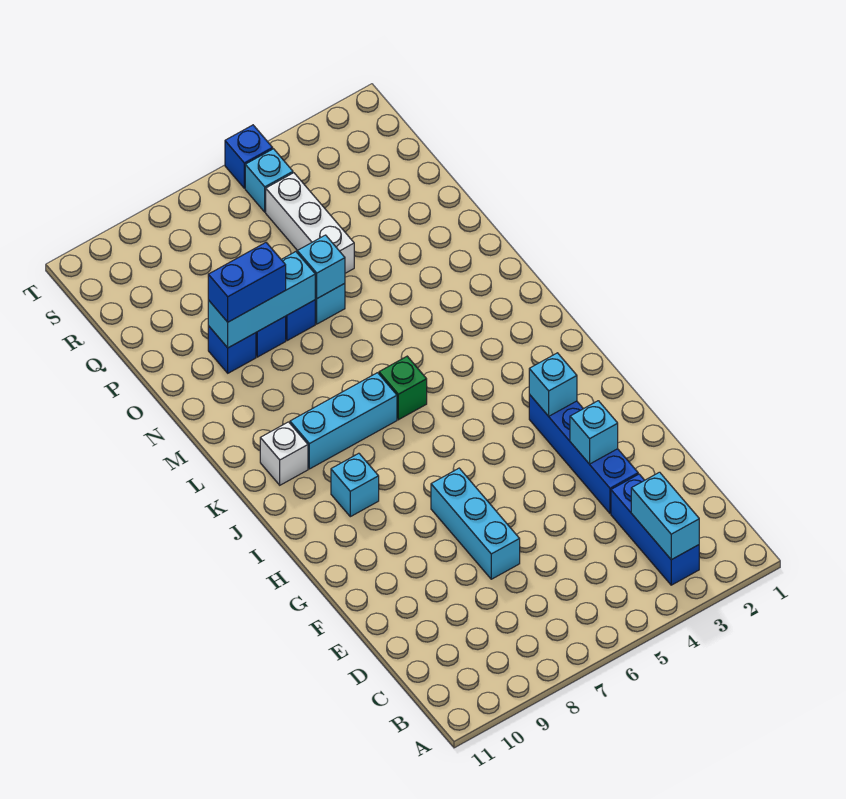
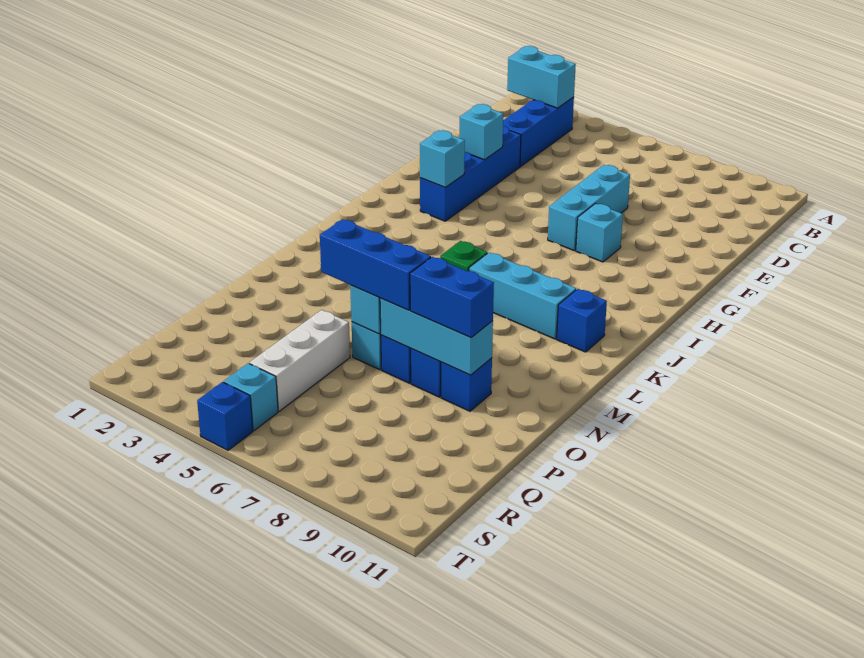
cyan brick B3:C3 level 2 -> cyan brick B2:B3 level 2
cyan brick I9 level 1 -> cyan brick G8 level 1
white brick K10 level 1 -> blue brick K10 level 1
none -> blue brick O5:O7 level 3

